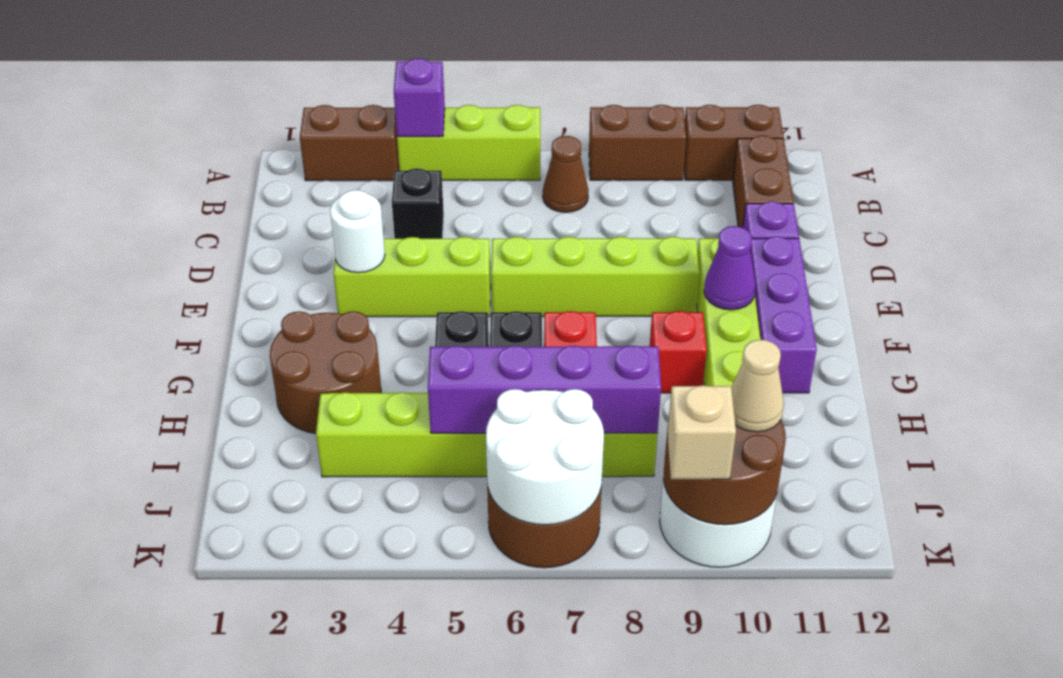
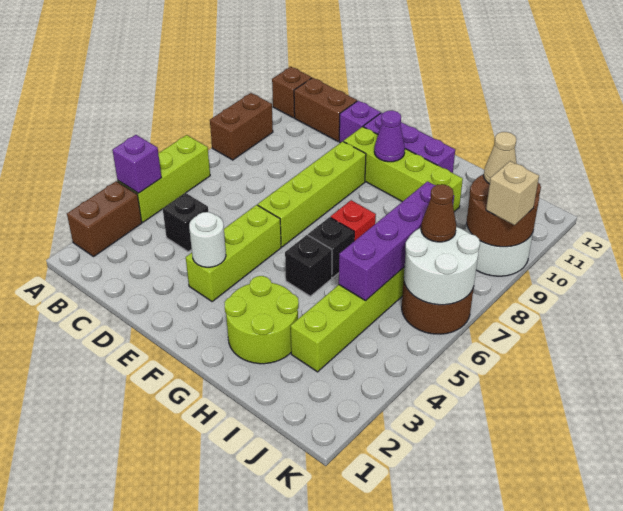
brown brick A10:A11 level 1 -> brown brick A11 level 1
brown cone B7 level 1 -> brown cone J7 level 3
brown round brick G2:H3 level 1 -> lime round brick G2:H3 level 1
red brick G9 level 1 -> none

